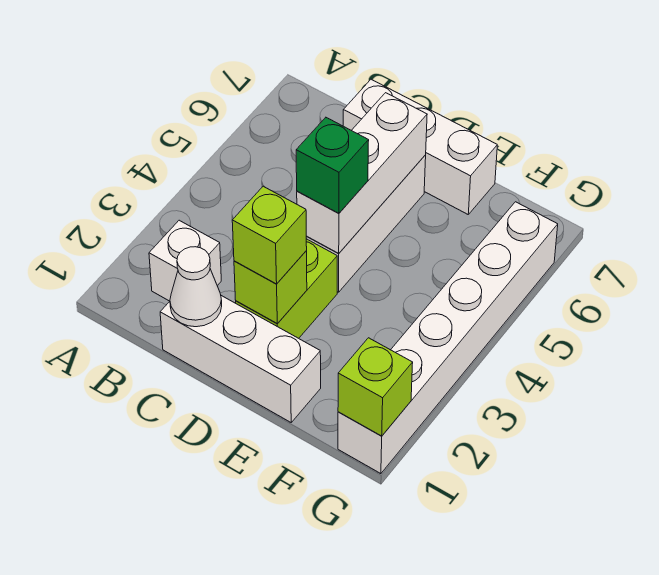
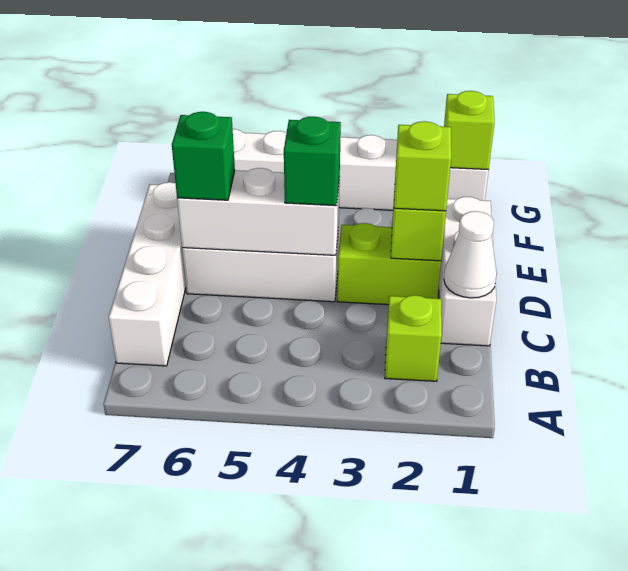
white brick B2 level 1 -> lime brick B2 level 1
white brick C7:E7 level 1 -> white brick B7:E7 level 1
none -> green brick D6 level 3

